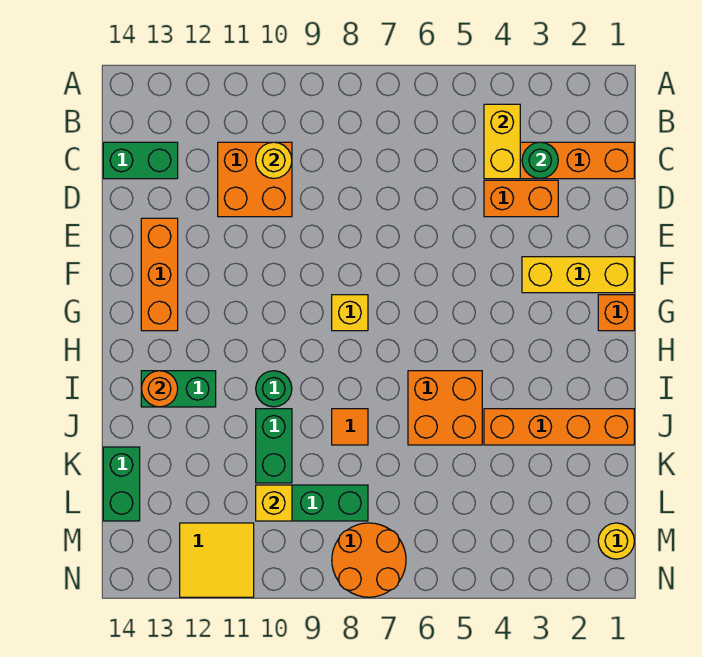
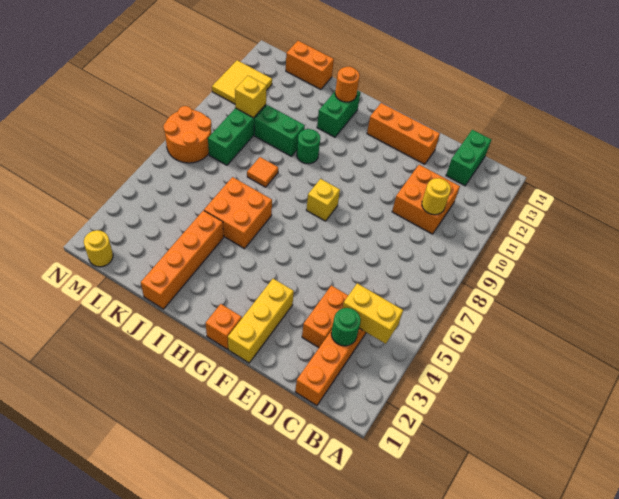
green brick K14:L14 level 1 -> orange brick K14:L14 level 1

